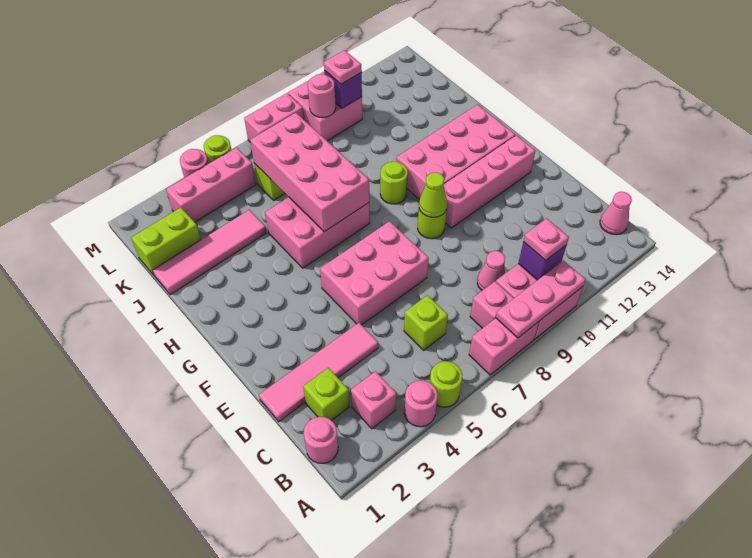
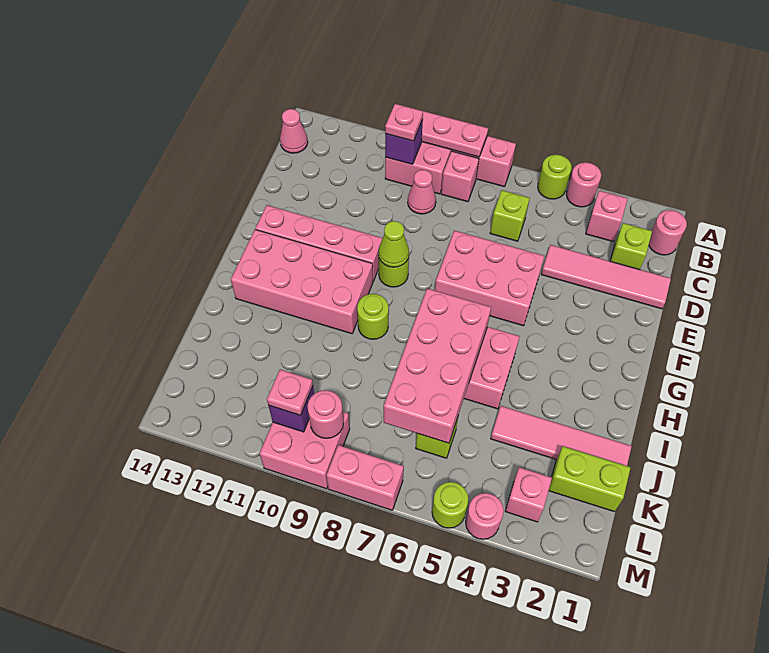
pink brick L3:L5 level 1 -> pink brick L3 level 1

